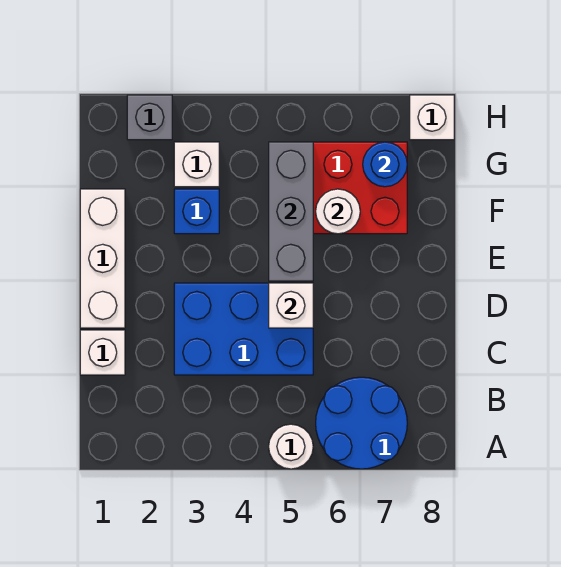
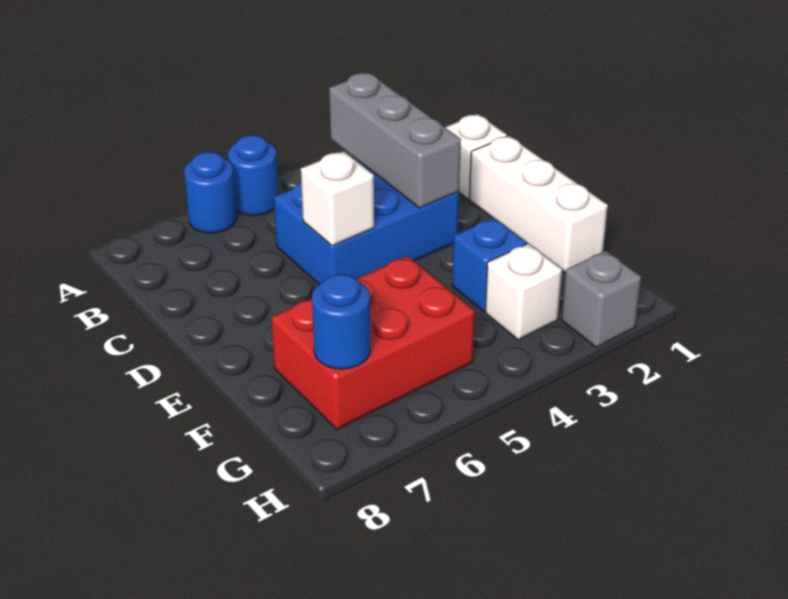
white round brick A5 level 1 -> blue round brick A5 level 1
blue round brick A6:B7 level 1 -> blue round brick A6 level 1
grey brick E5:G5 level 2 -> grey brick B3:D3 level 2
white round brick F6 level 2 -> none
white brick H8 level 1 -> none

